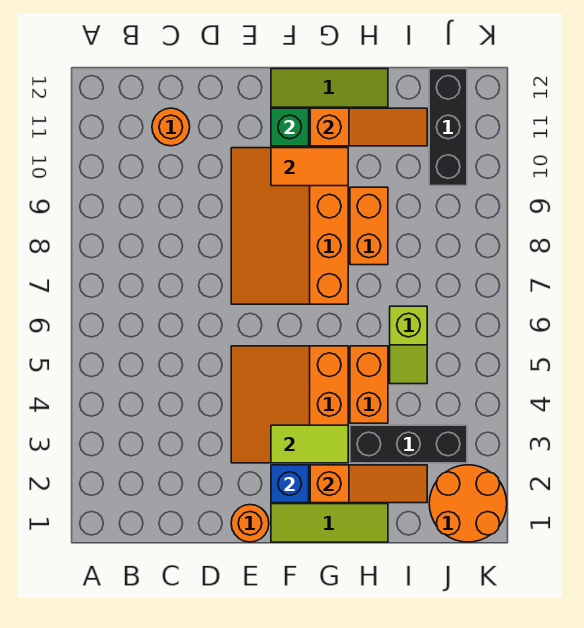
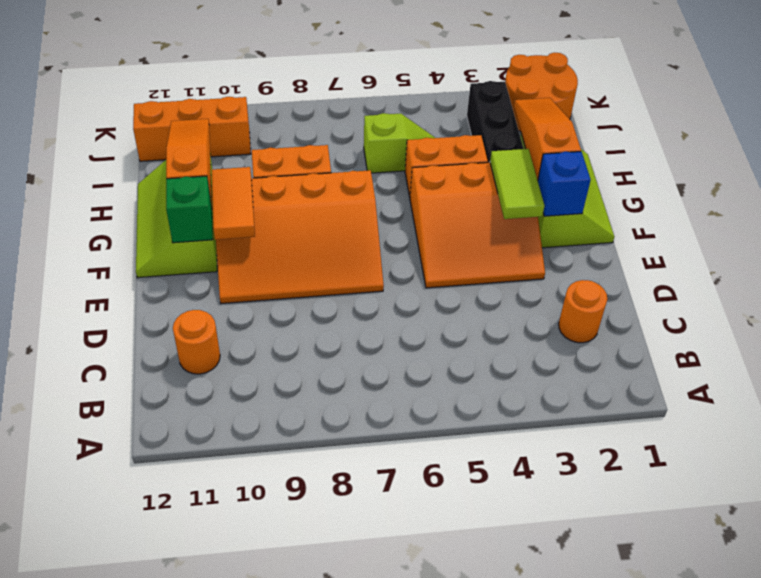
orange round brick E1 level 1 -> orange round brick C2 level 1
black brick J10:J12 level 1 -> orange brick J10:J12 level 1

